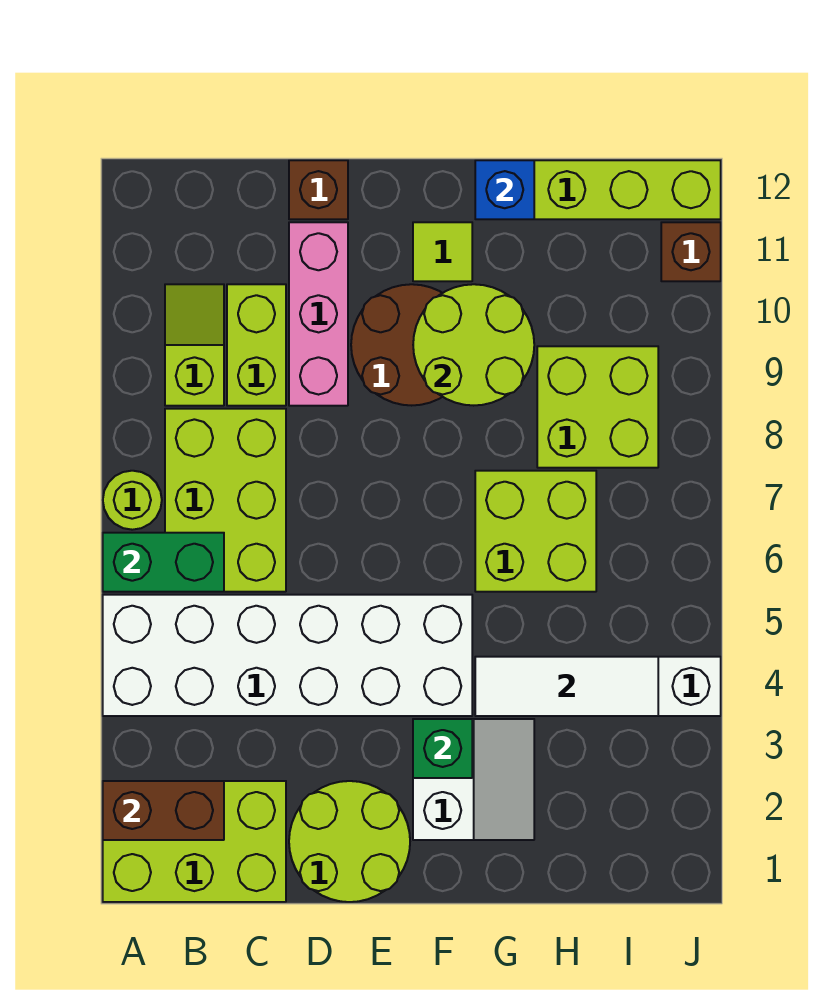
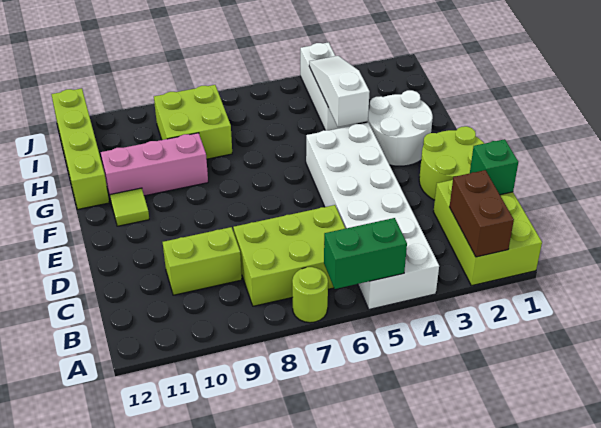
green brick A6:B6 level 2 -> green brick A5:A6 level 2
lime slope B9:B10 level 1 top 9 -> none
pink brick D9:D11 level 1 -> pink brick G9:G11 level 1
brown brick D12 level 1 -> none
brown round brick E9:F10 level 1 -> none
white slope F2:G3 level 1 top F -> white round brick F2:G3 level 1
green brick F3 level 2 -> green brick C1 level 2
lime round brick F9:G10 level 2 -> none
white tile G4:I4 level 2 -> white slope G4:I4 level 2 top G
lime brick G6:H7 level 1 -> none
blue brick G12 level 2 -> none
brown brick J11 level 1 -> none

